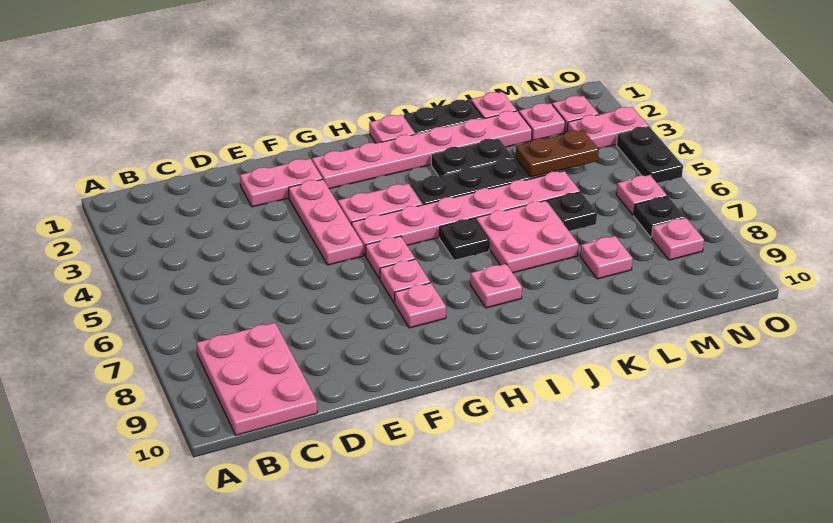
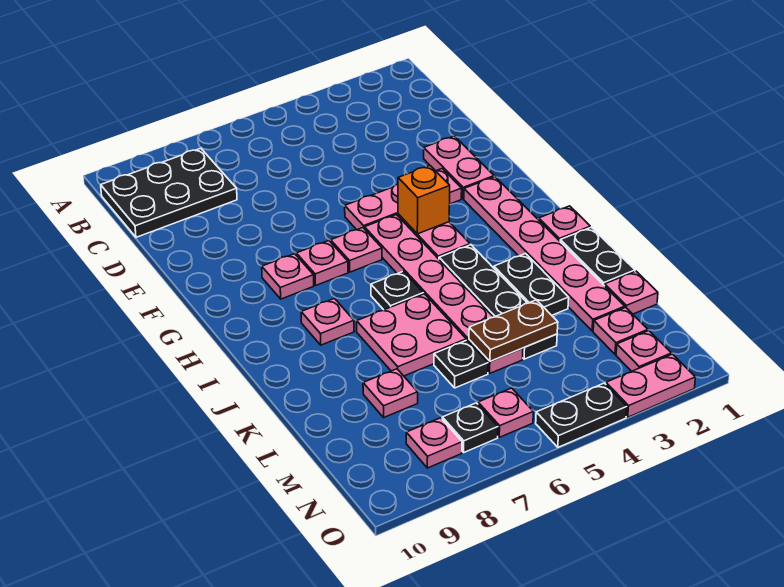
pink plate B8:C10 level 1 -> black plate B8:C10 level 1
none -> orange brick G4 level 2
brown plate L4:M4 level 2 -> brown plate L4:L5 level 2
pink plate N3:O3 level 1 -> pink plate O2:O3 level 1

